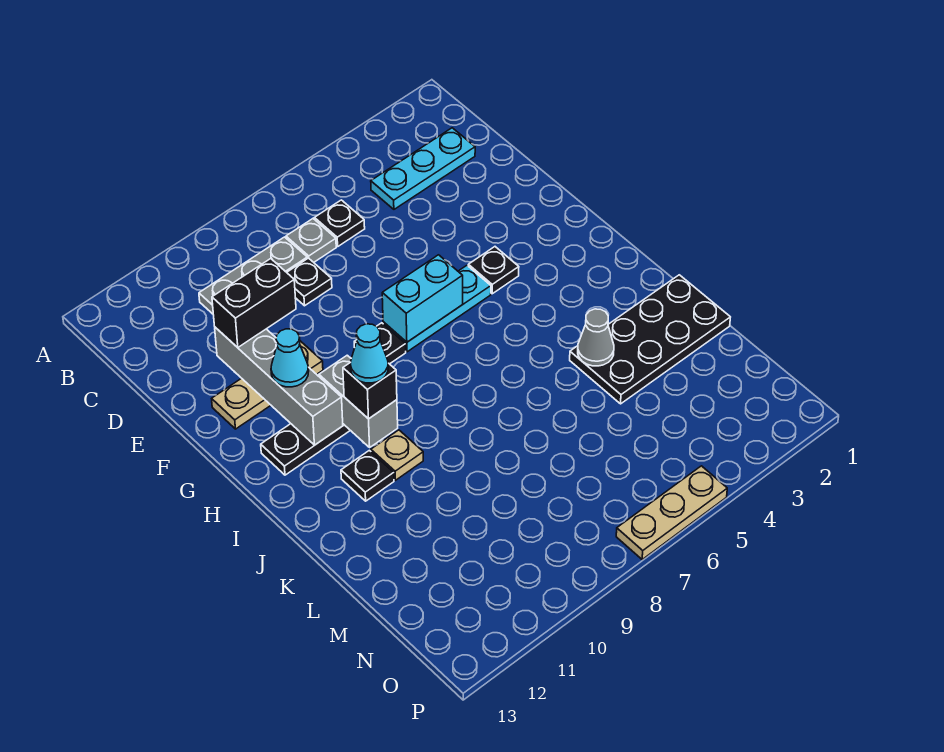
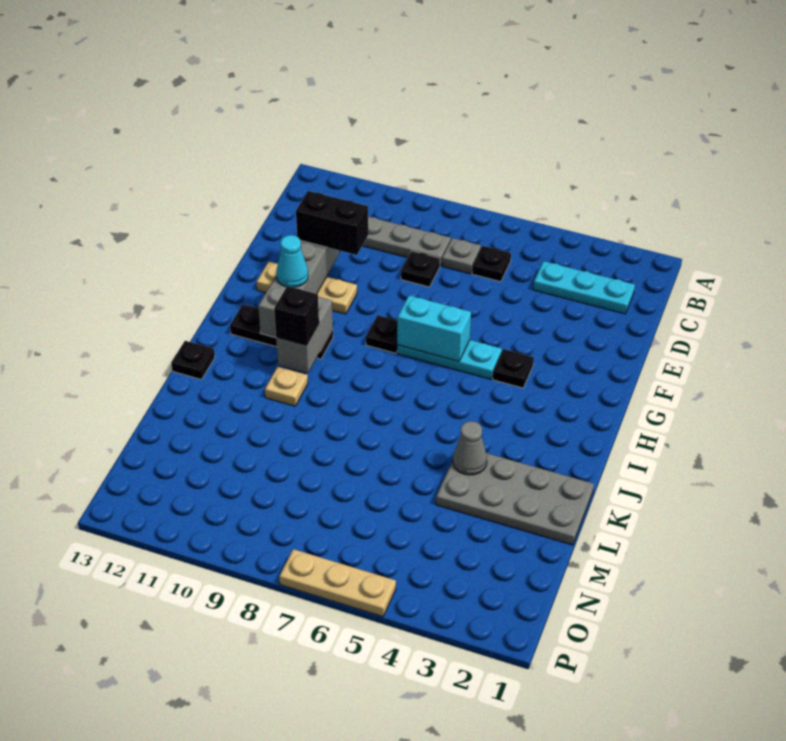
cyan cone I10 level 4 -> none
black plate J11 level 1 -> black plate J13 level 1
black plate K1:L4 level 1 -> grey plate K1:L4 level 1

